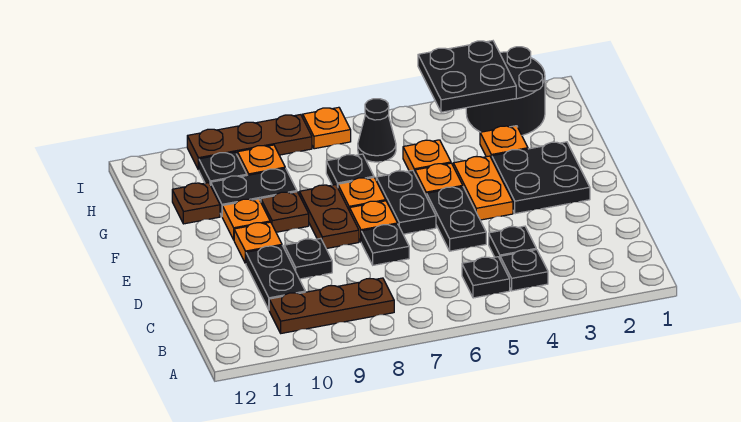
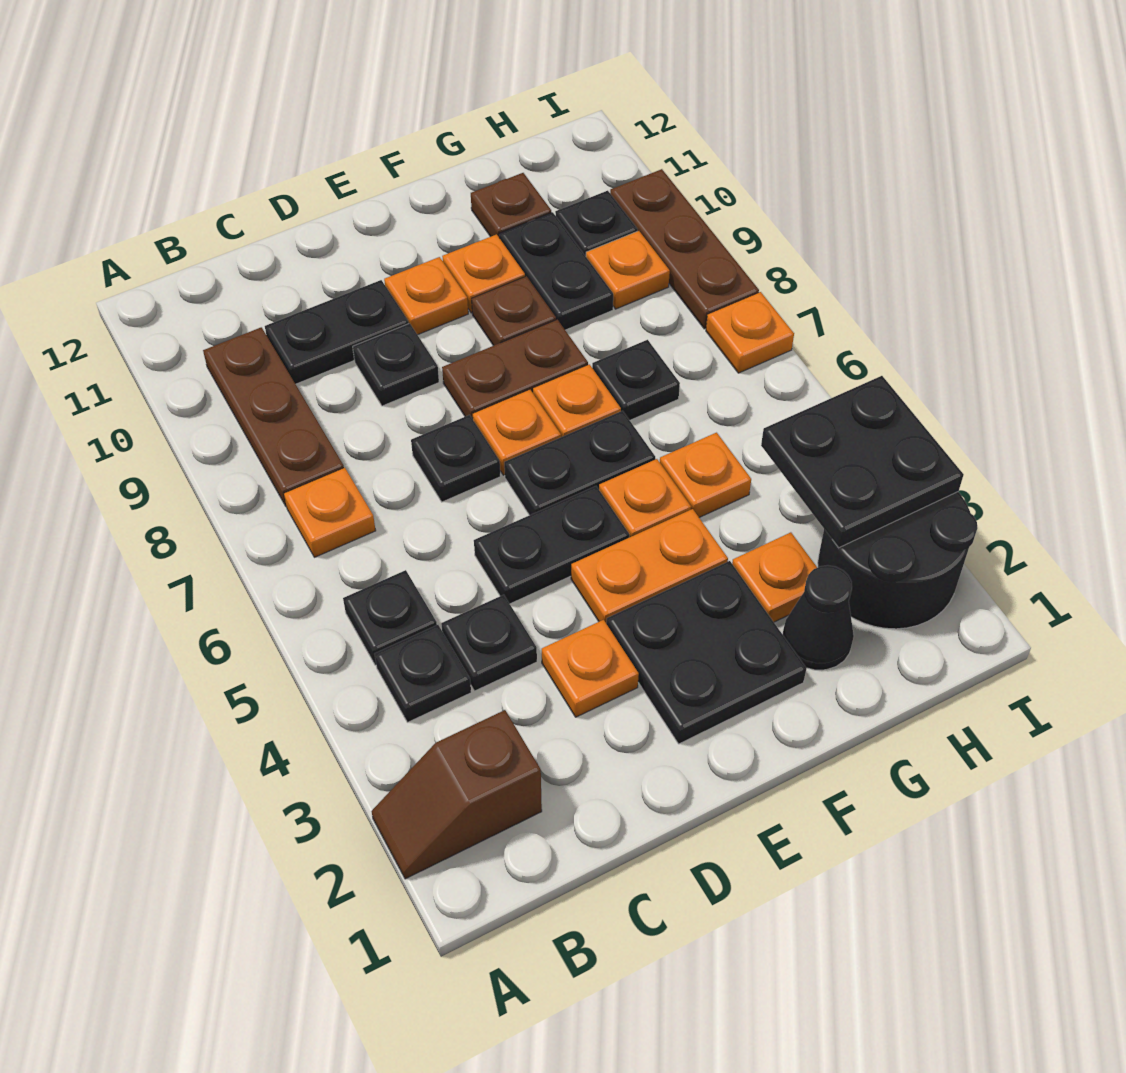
none -> brown slope A2:B2 level 1 top B
none -> orange plate B7 level 1
none -> orange plate D3 level 1
black cone H6 level 1 -> black cone G2 level 1

